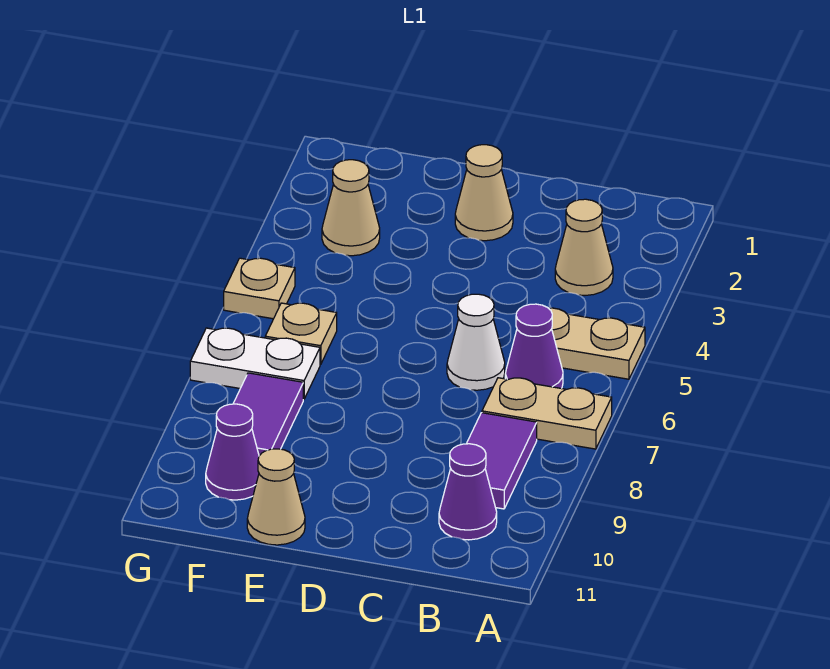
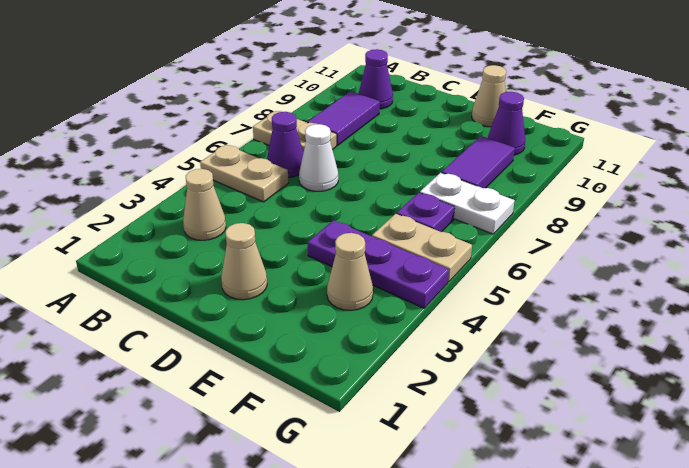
none -> purple plate E4:G4 level 1
tan plate F6 level 1 -> purple plate F6 level 1
tan plate G5 level 1 -> tan plate F5:G5 level 1

